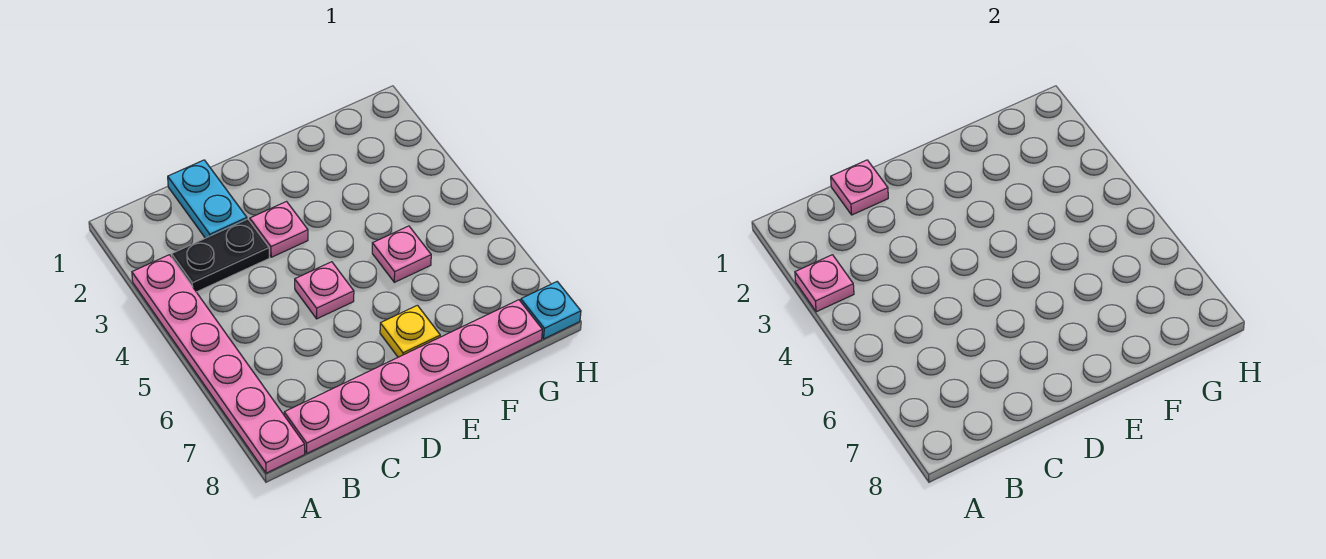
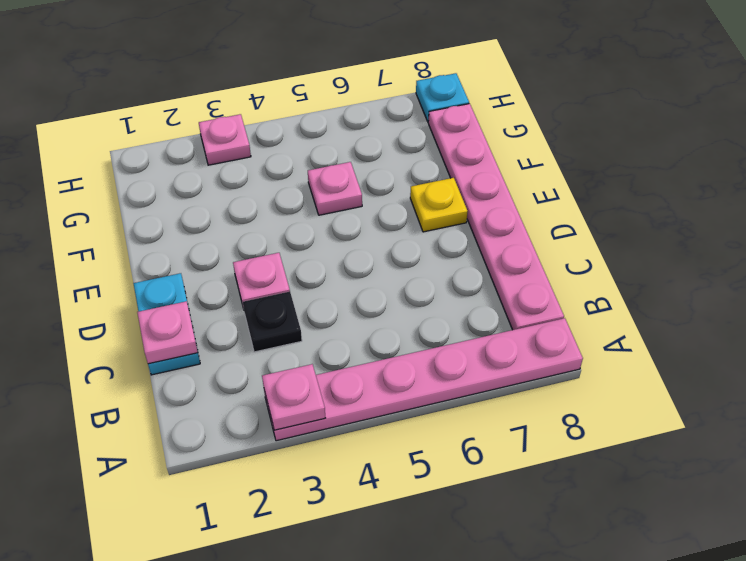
black plate B3:C3 level 1 -> black plate C3 level 1
cyan plate C1:C2 level 1 -> cyan plate C1:D1 level 1
pink plate D5 level 1 -> pink plate H3 level 1

